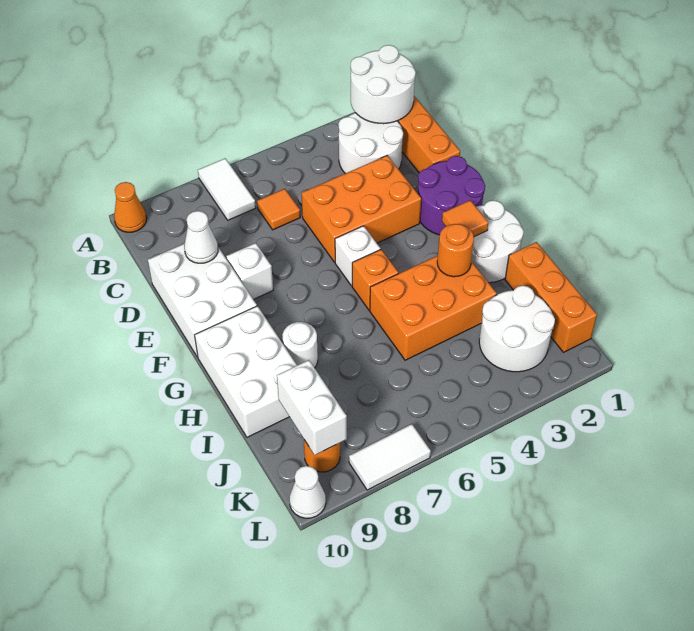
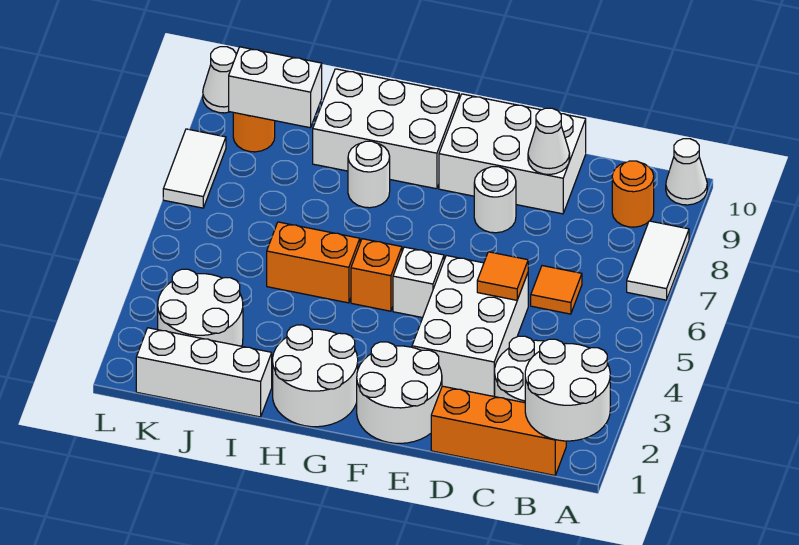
white tile A7:B7 level 1 -> white tile A7:A8 level 1
orange cone A10 level 1 -> white cone A10 level 1
orange brick D3:E5 level 1 -> white brick D3:E5 level 1
purple round brick E1:F2 level 1 -> white round brick E1:F2 level 1
white brick E8 level 1 -> white round brick E8 level 1
orange tile G2 level 2 -> orange tile D5 level 2
orange brick H3:I5 level 1 -> orange brick H5:I5 level 1
orange round brick H3 level 2 -> orange round brick B9 level 1
orange brick I1:K1 level 1 -> white brick I1:K1 level 1

